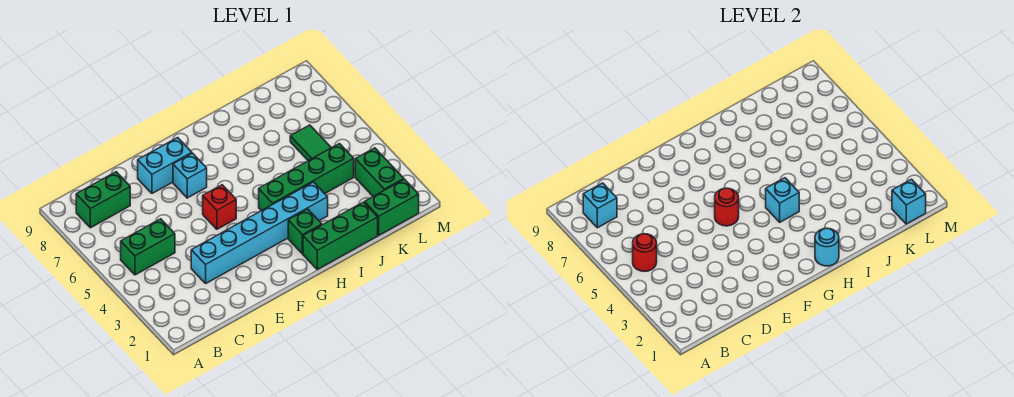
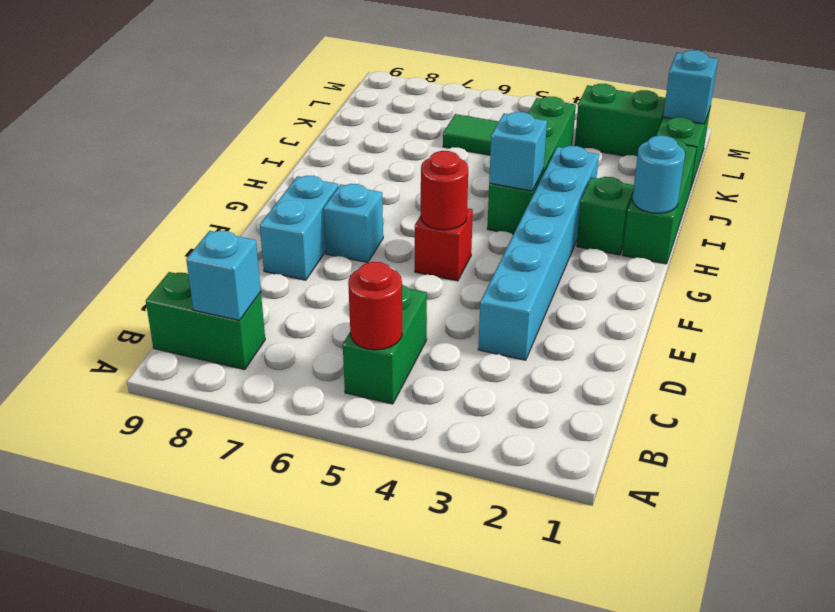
green brick B8:C8 level 1 -> green brick B8:B9 level 1

